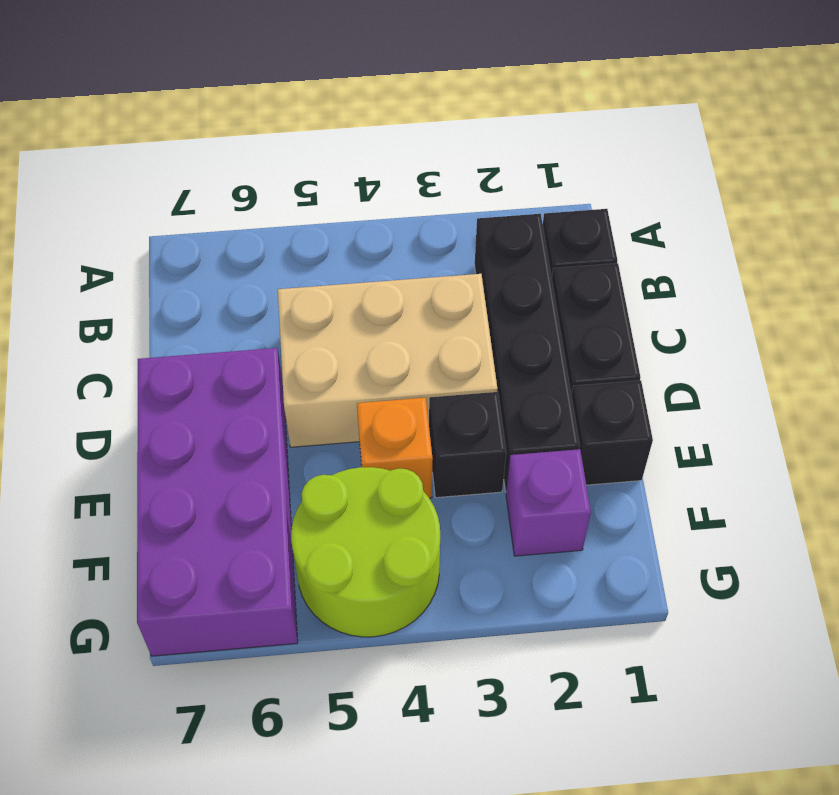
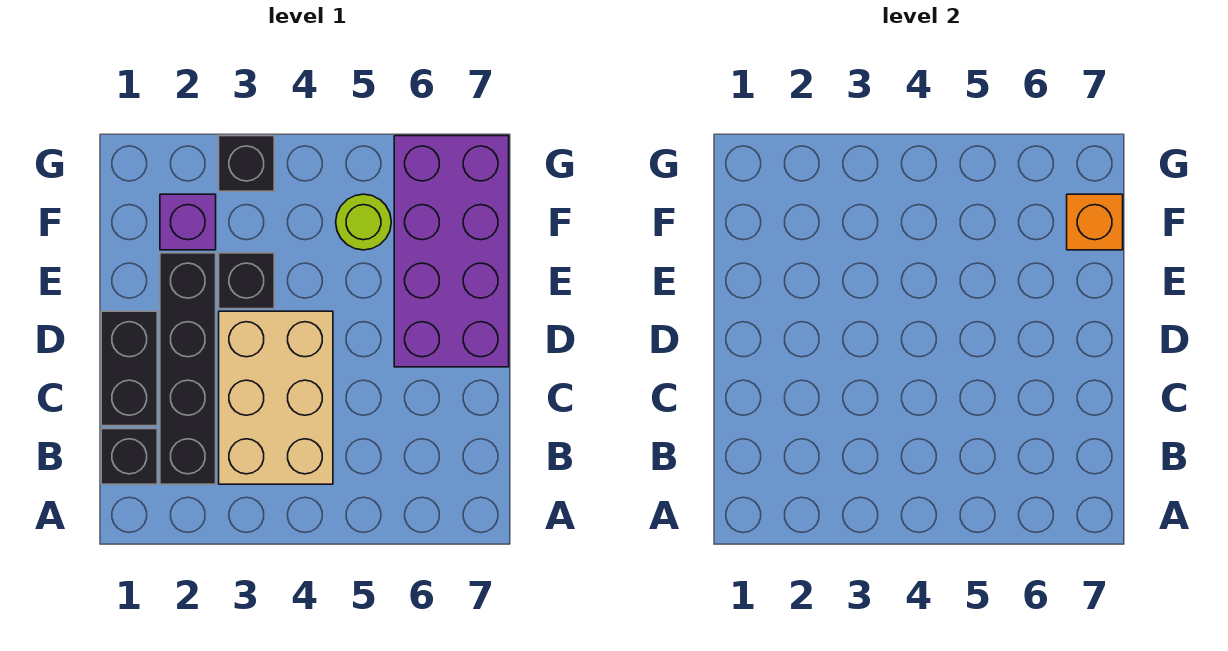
tan brick C3:D5 level 1 -> tan brick B3:D4 level 1
black brick E1 level 1 -> black brick G3 level 1
orange brick E4 level 1 -> orange brick F7 level 2
lime round brick F4:G5 level 1 -> lime round brick F5 level 1

